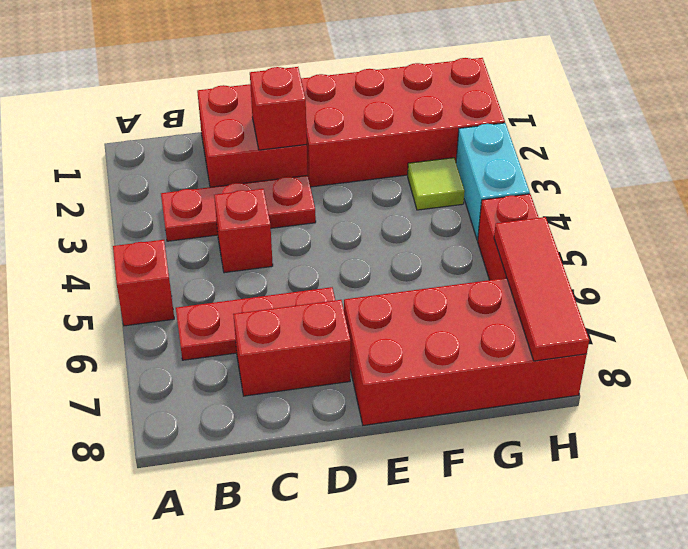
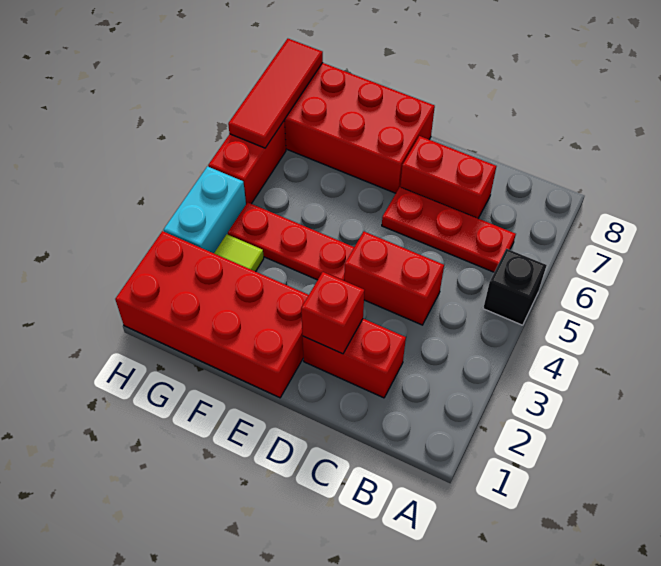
red brick A5 level 1 -> black brick A5 level 1
red plate B3:D3 level 1 -> red plate E4:G4 level 1
red brick C1:D2 level 1 -> red brick C2:D2 level 1
red brick C4 level 1 -> red brick C4:D4 level 1

